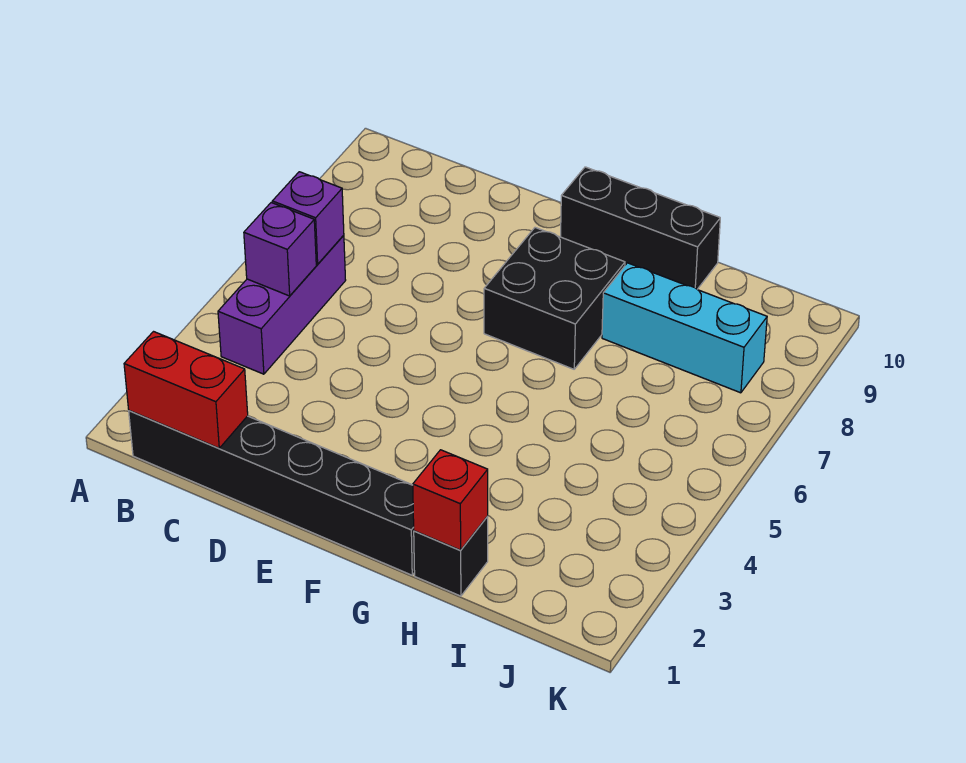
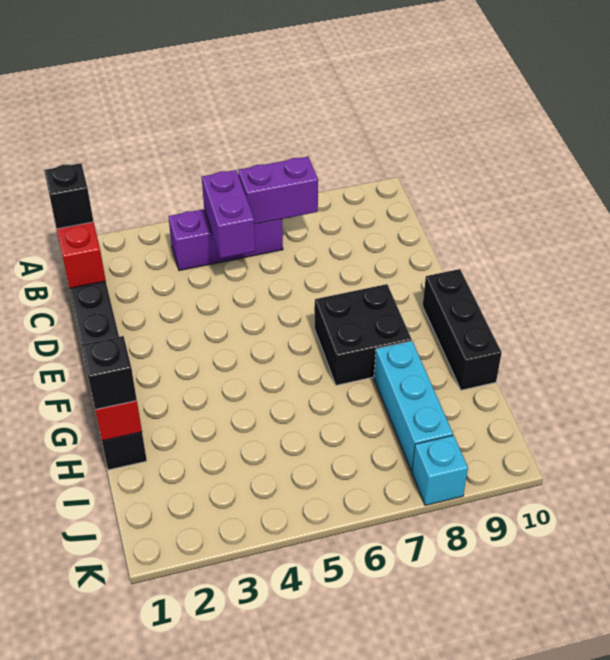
none -> black brick B1 level 3
purple brick B5 level 2 -> purple brick B5:C5 level 2
purple brick B6 level 2 -> purple brick B6:B7 level 2
none -> black brick H1 level 3
none -> cyan brick K8 level 1

